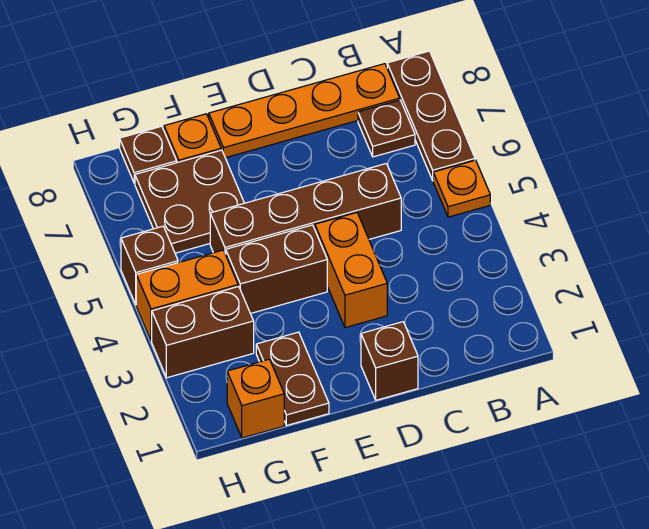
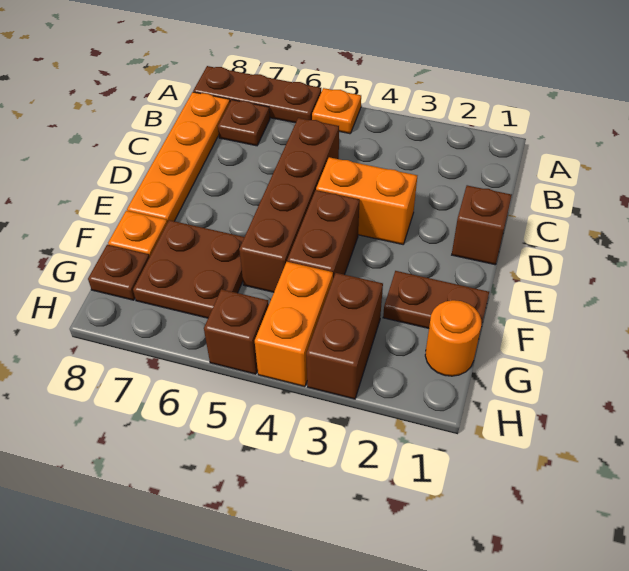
orange brick G1 level 1 -> orange round brick G1 level 1

